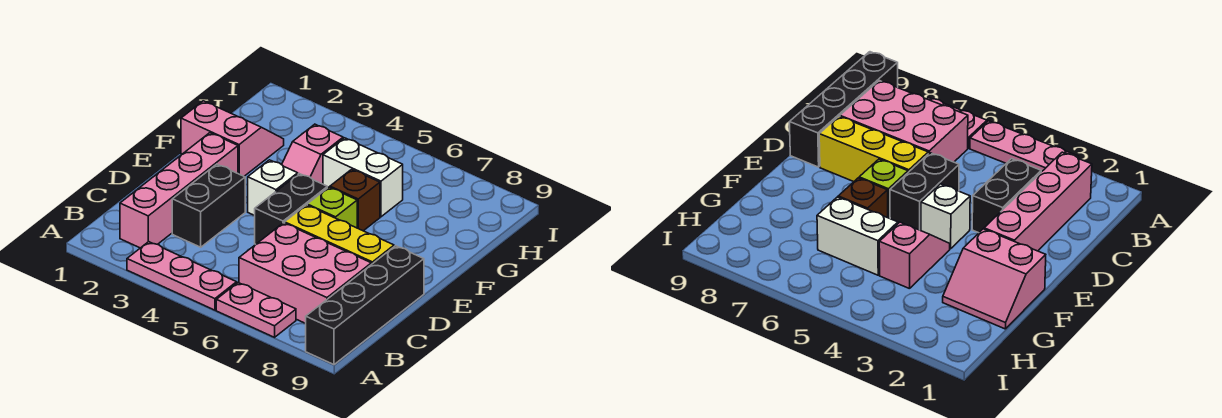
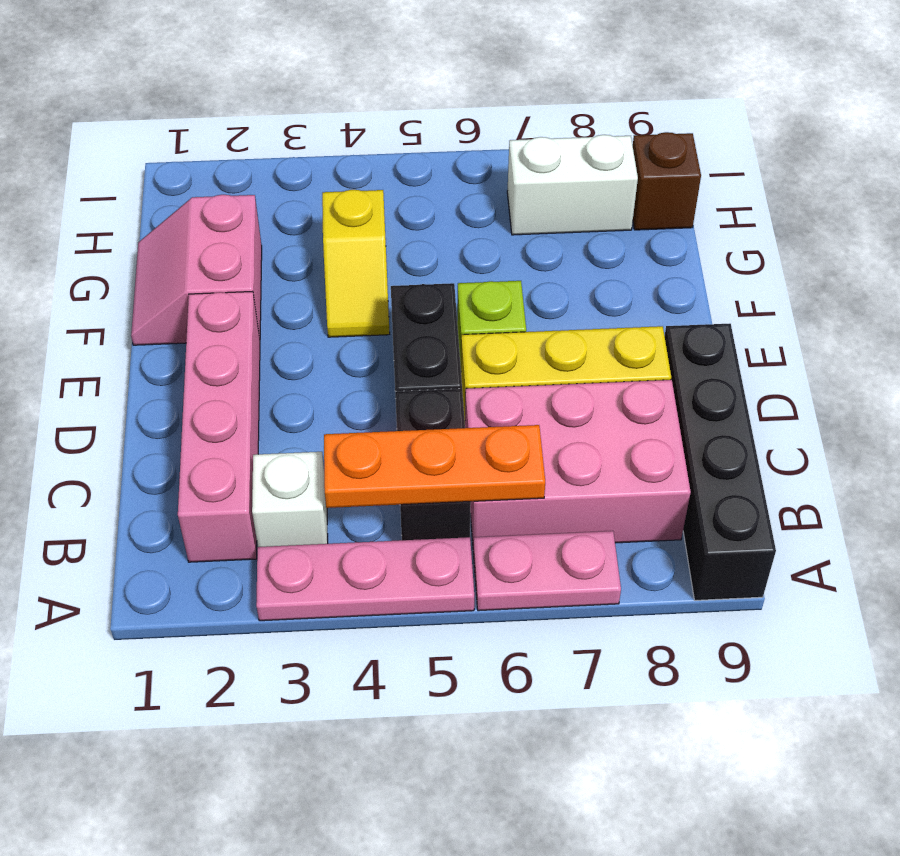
none -> orange plate B4:B6 level 2
black brick C3:D3 level 1 -> black brick B5:C5 level 1
white brick E4 level 1 -> white brick B3 level 1
pink slope F1:G2 level 1 top F -> pink slope F1:G2 level 1 top 2
pink slope F4:G4 level 1 top G -> yellow slope F4:G4 level 1 top G
brown brick F6 level 1 -> brown brick H9 level 1
white brick G5:G6 level 1 -> white brick H7:H8 level 1

